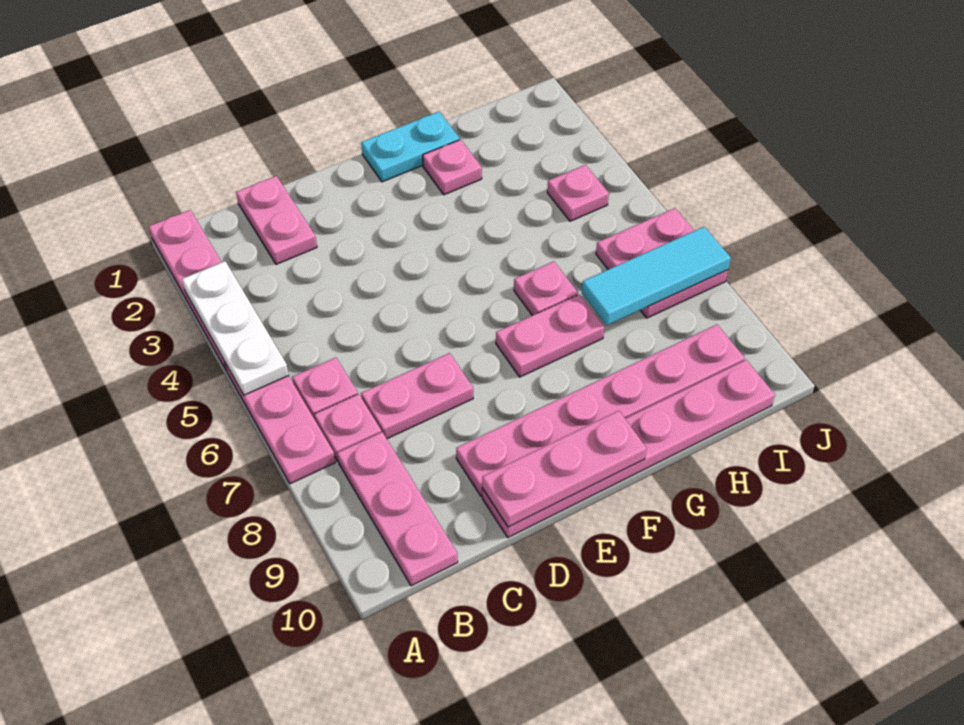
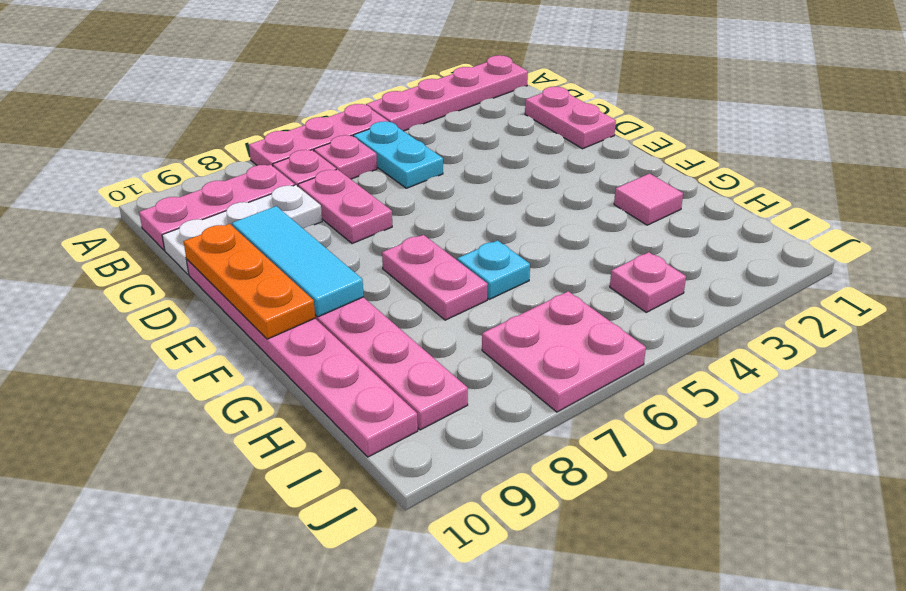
white plate A3:A5 level 2 -> white plate C8:C10 level 1
pink plate C1:C2 level 1 -> pink plate C1:D1 level 1
pink plate D10:F10 level 2 -> orange plate D10:F10 level 2
cyan plate F1:G1 level 1 -> cyan plate B5:C5 level 1
pink plate G2 level 1 -> pink tile G2 level 1
pink plate G6 level 1 -> cyan plate G6 level 1
cyan tile H7:J7 level 2 -> cyan tile D9:F9 level 2

